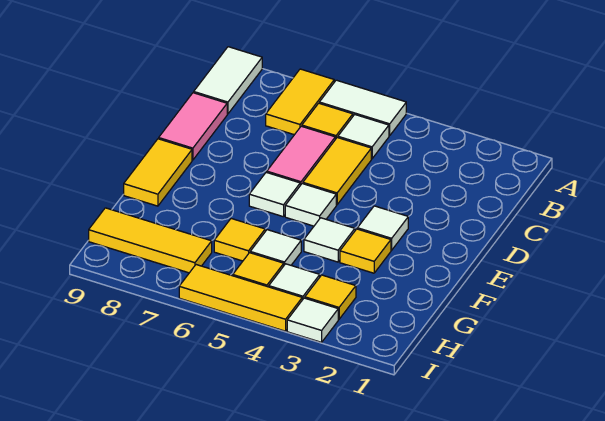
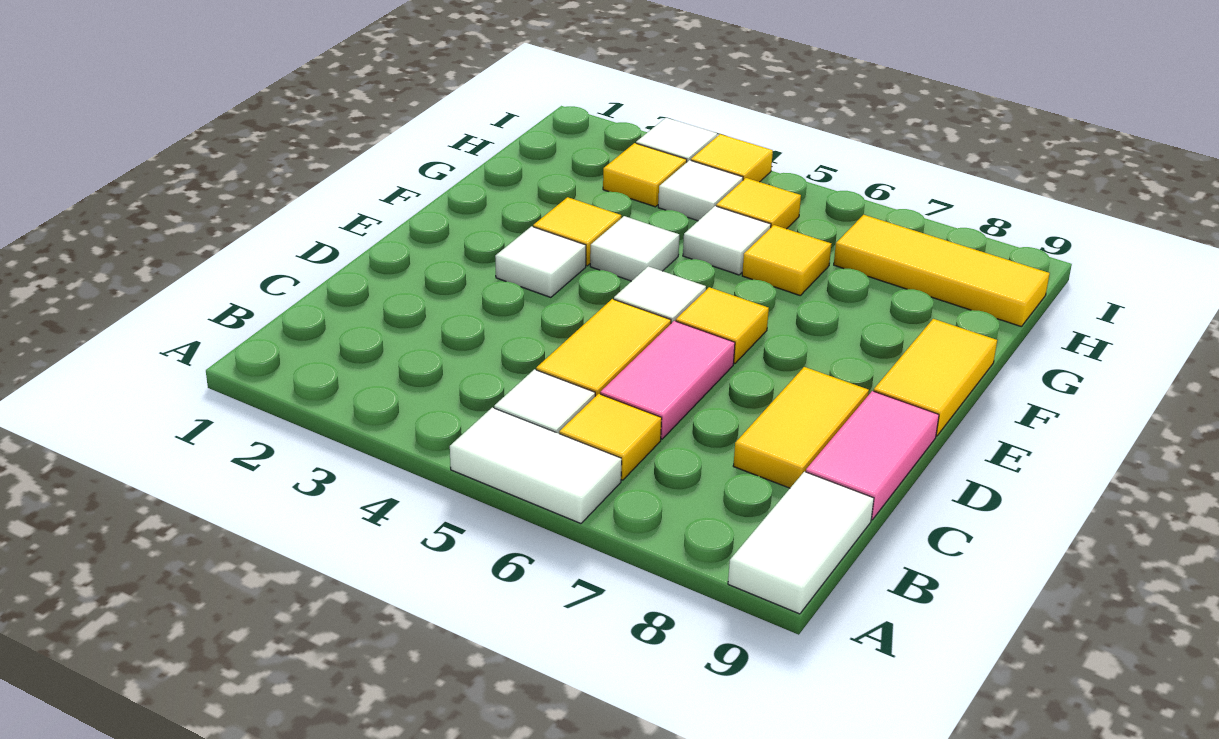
yellow tile A7:B7 level 1 -> yellow tile C8:D8 level 1
white tile E6 level 1 -> yellow tile E6 level 1
yellow tile I4:I6 level 1 -> yellow tile I4 level 1

